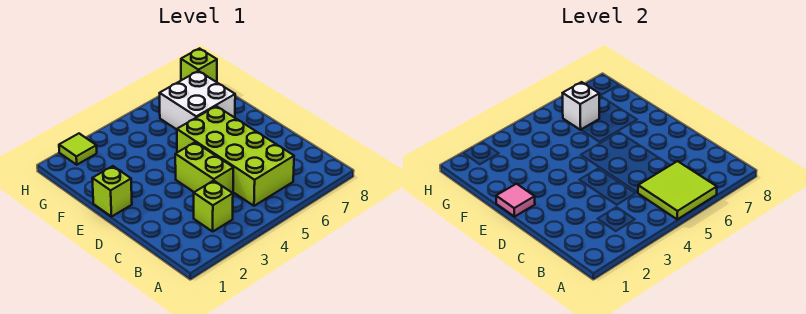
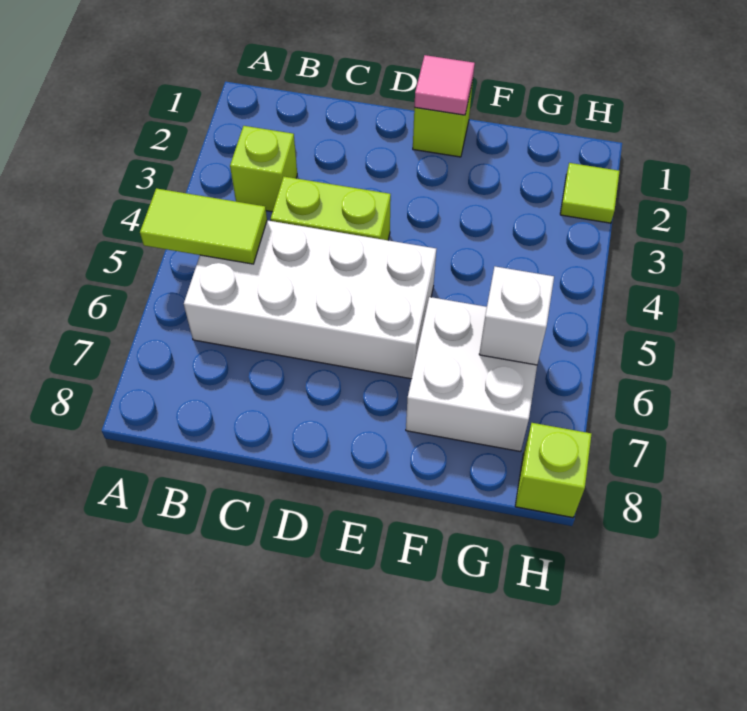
lime tile A5:B6 level 2 -> lime tile A5:B5 level 2
lime brick B5:E6 level 1 -> white brick B5:E6 level 1

